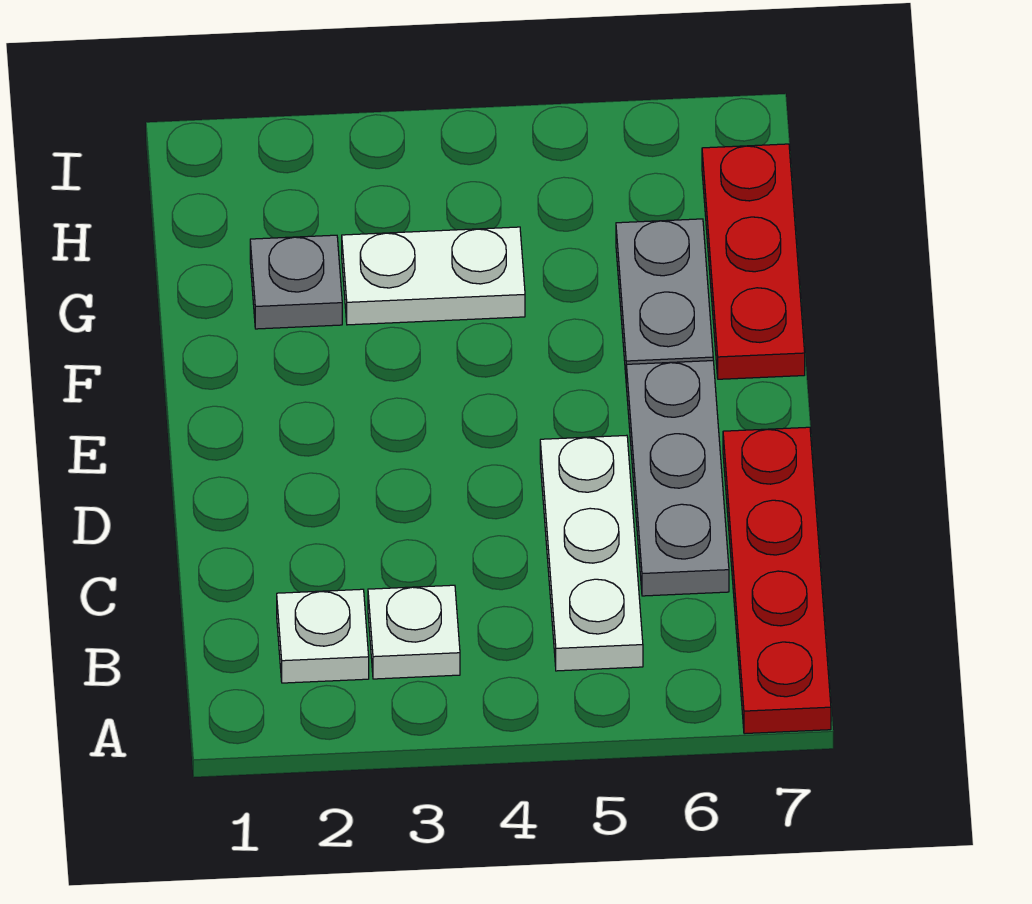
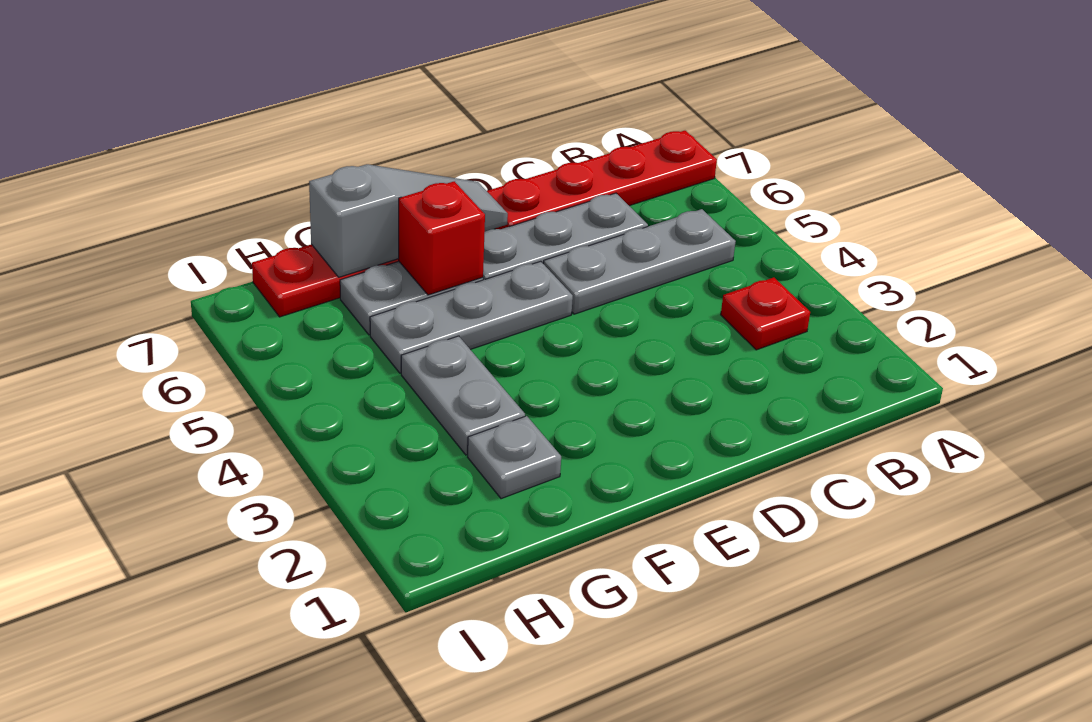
white plate B2 level 1 -> none
white plate B3 level 1 -> red plate B3 level 1
white plate B5:D5 level 1 -> grey plate B5:D5 level 1
none -> grey plate E5:G5 level 1
none -> grey slope E7:G7 level 2 top G
none -> red brick F6 level 2
white plate G3:G4 level 1 -> grey plate G3:G4 level 1

